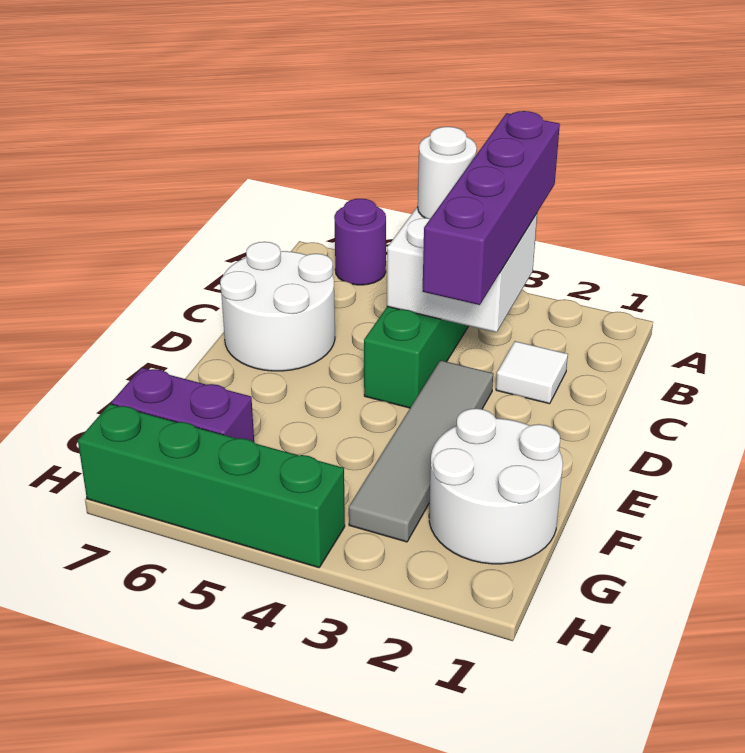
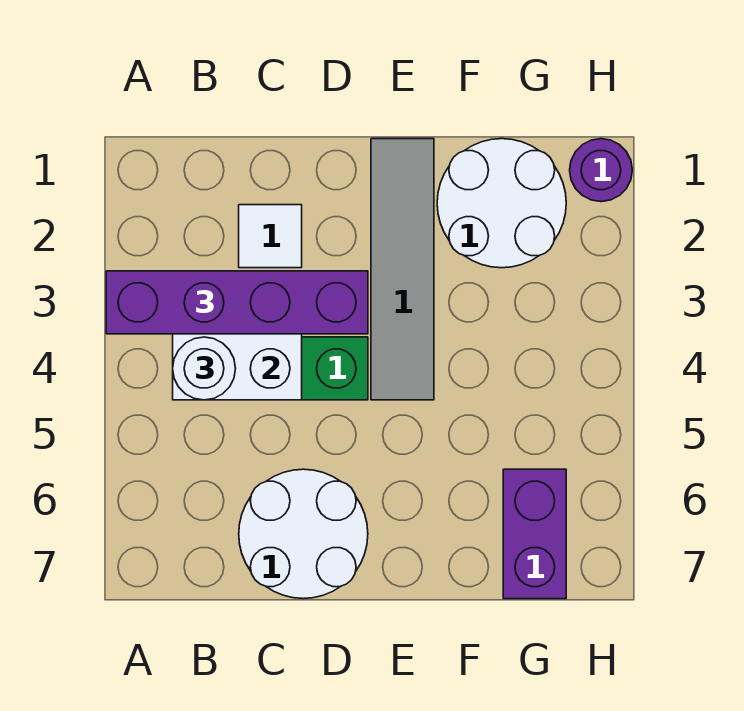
purple round brick A6 level 1 -> purple round brick H1 level 1
grey tile D3:G3 level 1 -> grey tile E1:E4 level 1
green brick H4:H7 level 1 -> none

